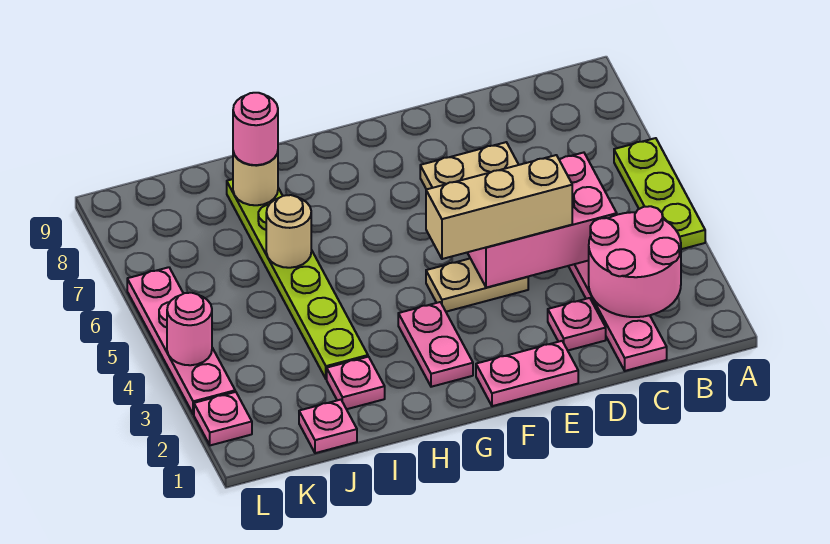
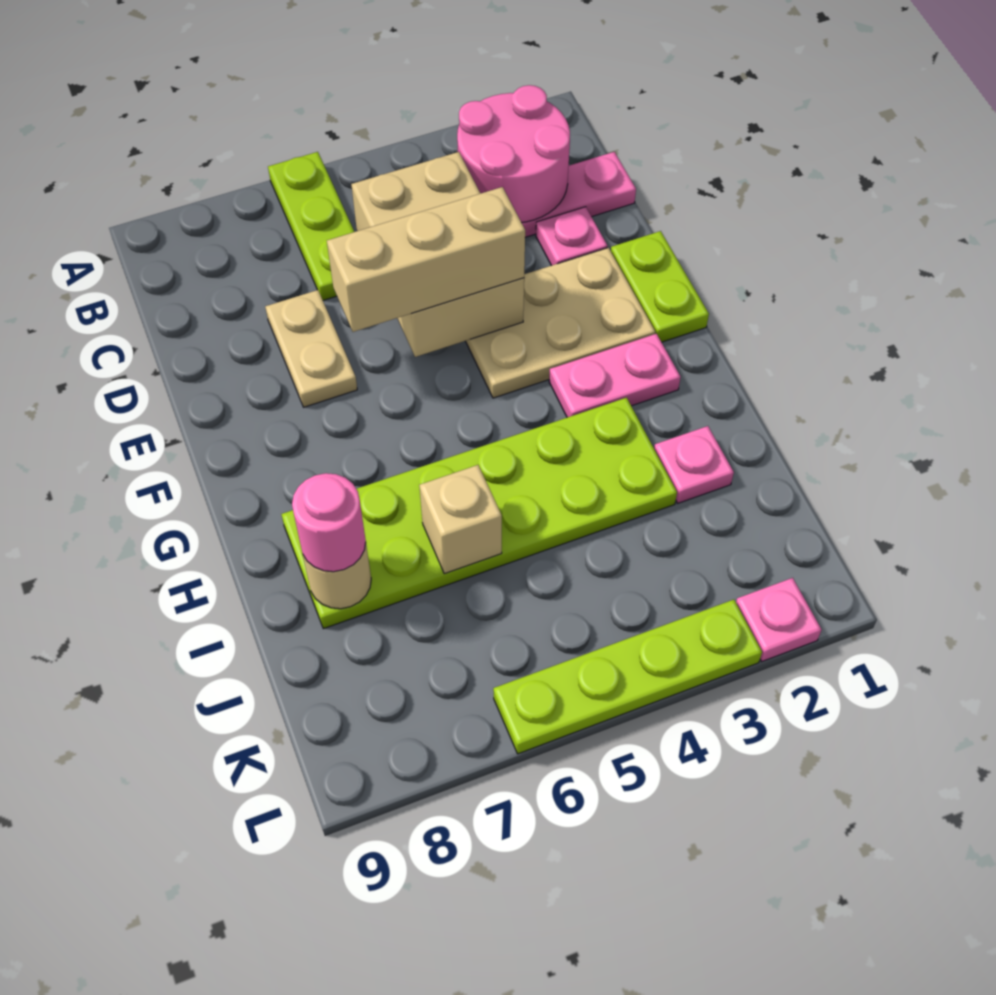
lime plate A4:A6 level 1 -> lime plate A6:C6 level 1
pink brick C4:E5 level 2 -> tan brick C4:E5 level 2
tan brick D4:F4 level 3 -> tan brick E4:E6 level 3
pink plate E1:F1 level 1 -> lime plate E1:F1 level 1
tan plate E4:F4 level 1 -> tan plate E2:F4 level 1
lime plate I3:I8 level 1 -> lime plate H3:I8 level 1
tan round brick I6 level 2 -> tan brick I6 level 2
pink plate J1 level 1 -> none
pink plate L3:L6 level 1 -> lime plate L3:L6 level 1
pink round brick L4 level 2 -> none

